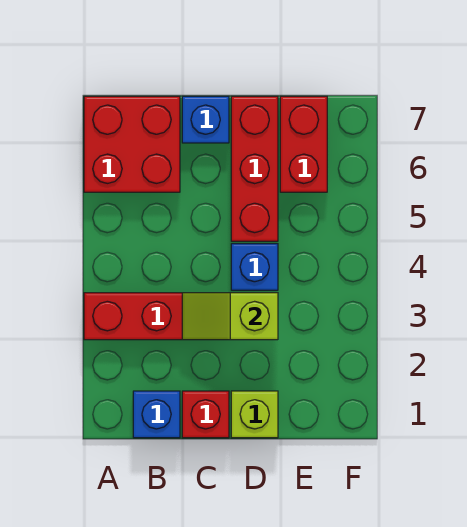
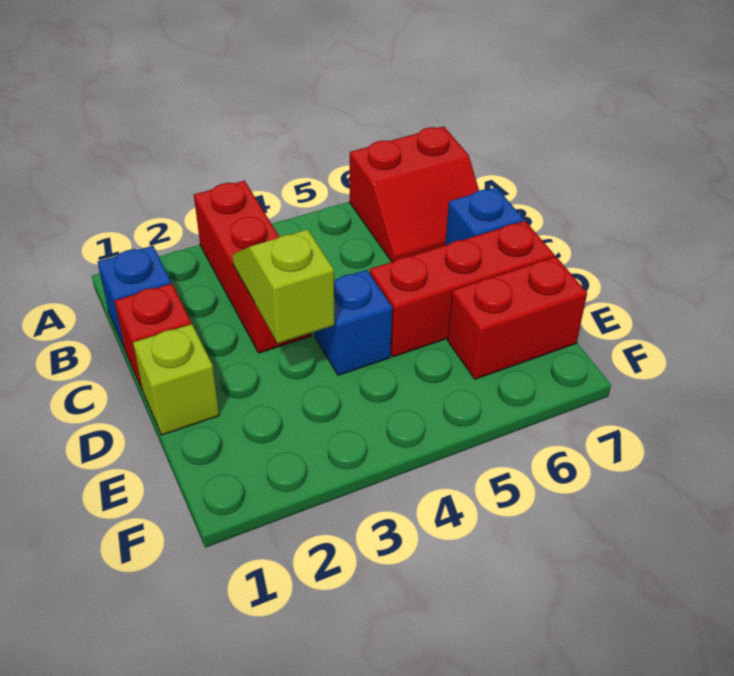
red brick A6:B7 level 1 -> red slope A6:B7 level 1 top A

